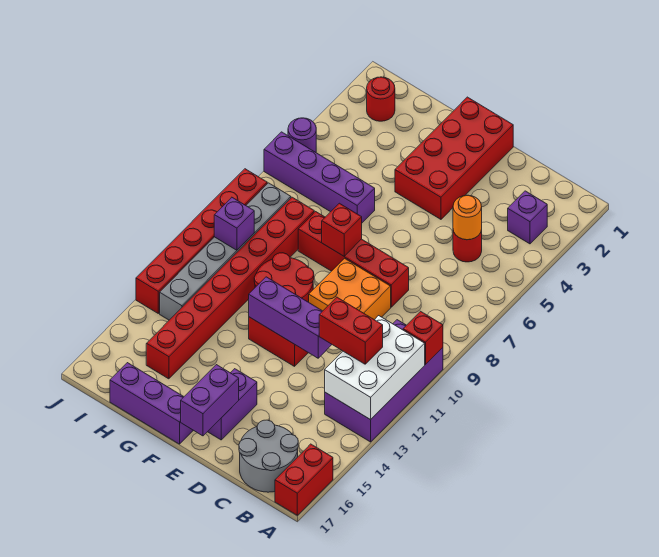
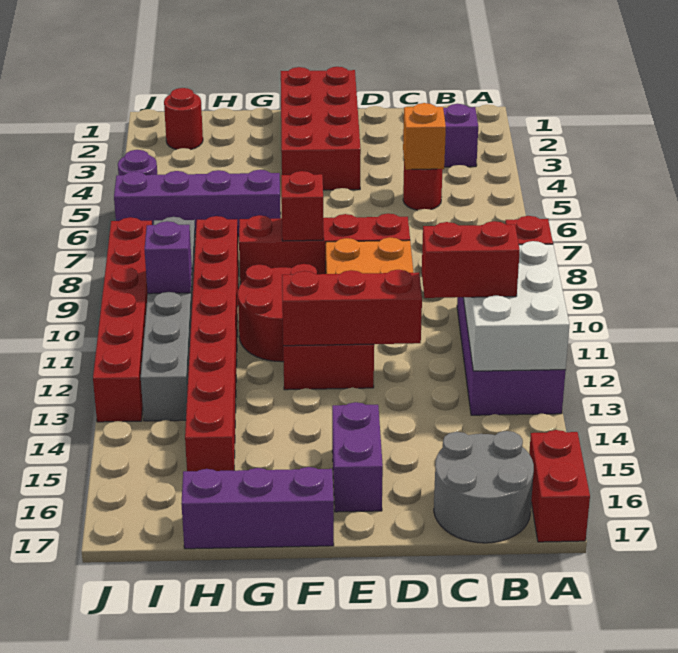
orange round brick C5 level 2 -> orange brick C5 level 2
purple brick D12:F12 level 2 -> red brick D12:F12 level 2
purple brick E16:E17 level 2 -> none

